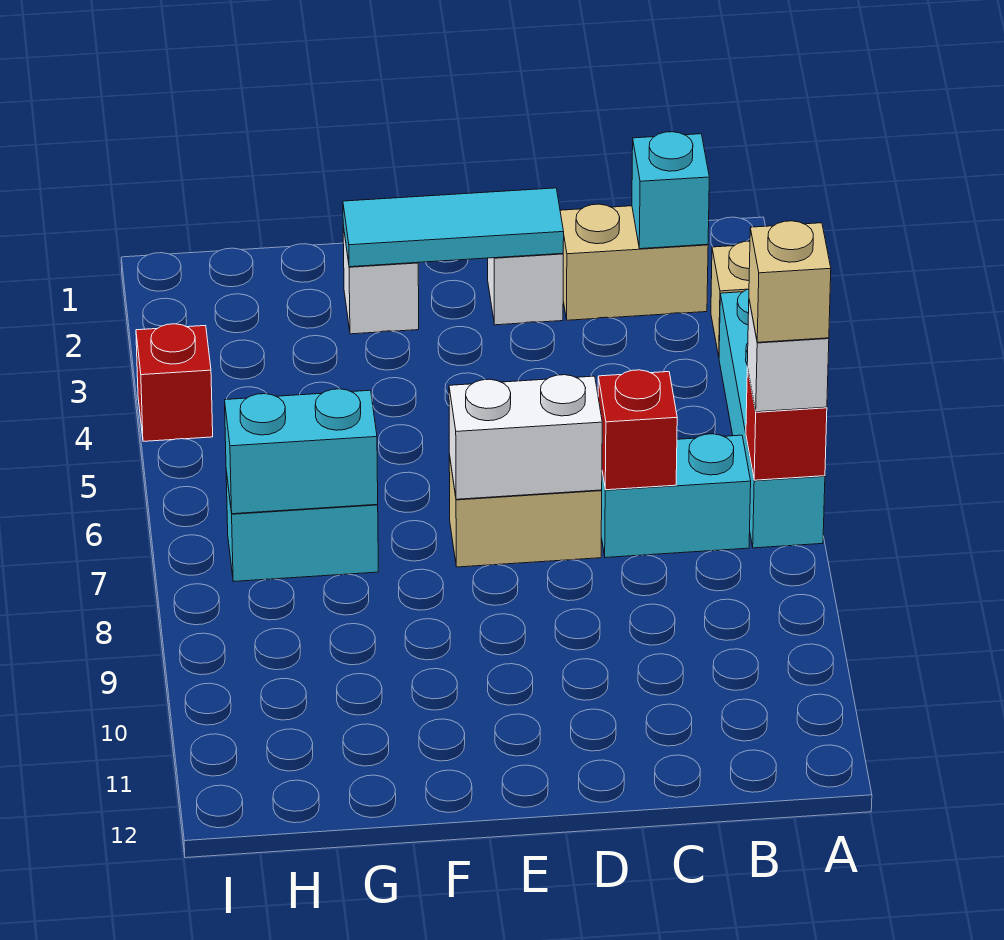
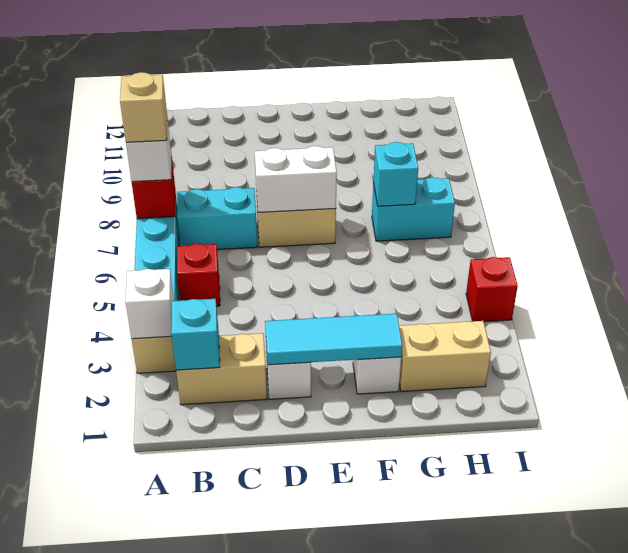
none -> white brick A3 level 2
red brick C7 level 2 -> red brick B5 level 1
none -> tan brick G2:H2 level 1
cyan brick G7:H7 level 2 -> cyan brick G7 level 2

